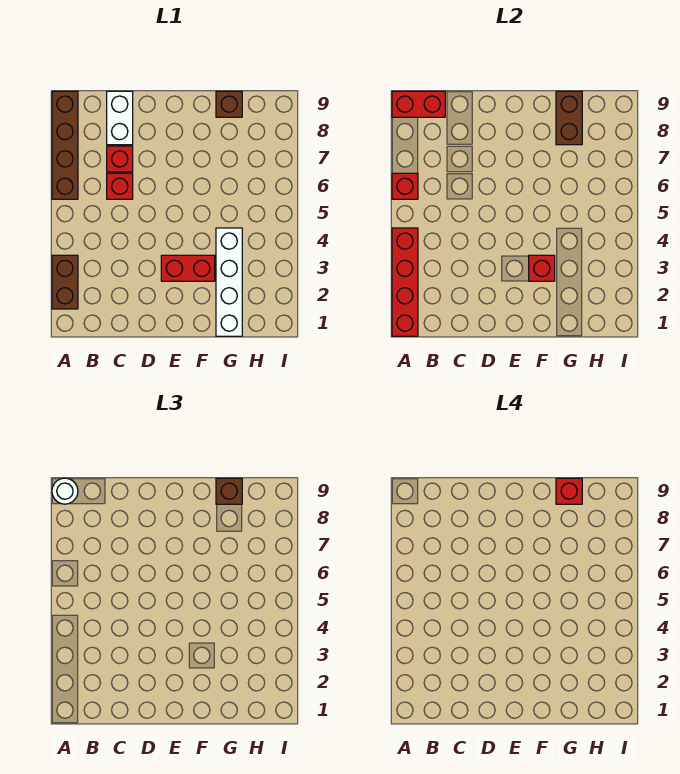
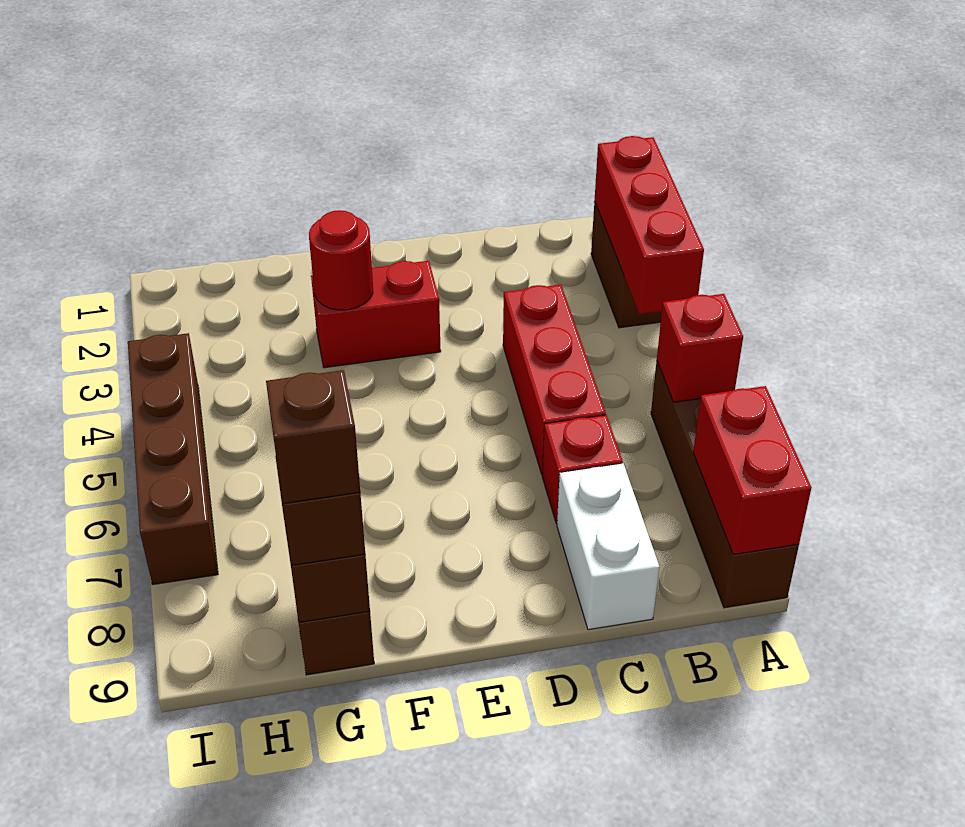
red brick A1:A4 level 2 -> red brick A2:A4 level 2
red brick A9:B9 level 2 -> red brick A8:A9 level 2
white round brick A9 level 3 -> none
red brick C6 level 1 -> red brick C4:C6 level 1
red brick F3 level 2 -> red round brick F3 level 2
white brick G1:G4 level 1 -> none
red brick G9 level 4 -> brown brick G9 level 4
none -> brown brick I4:I7 level 1

